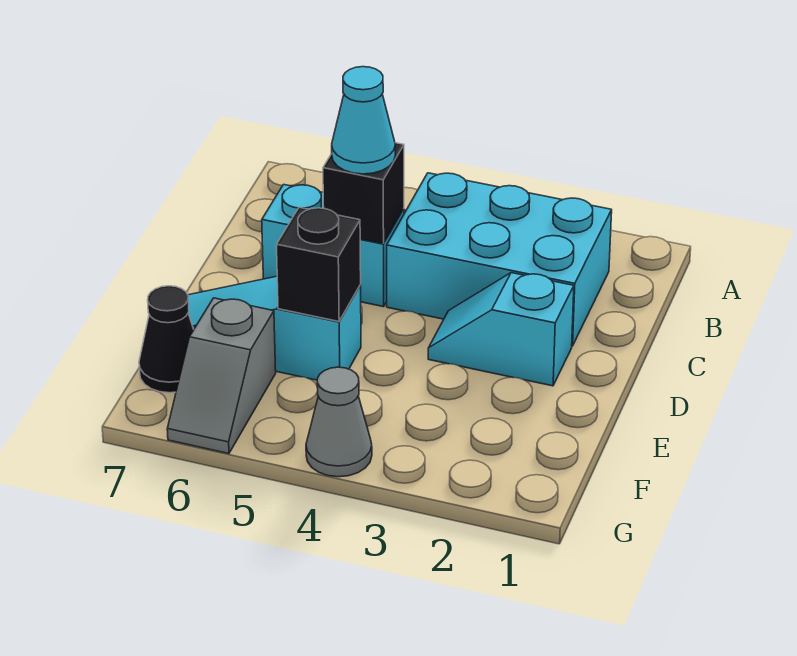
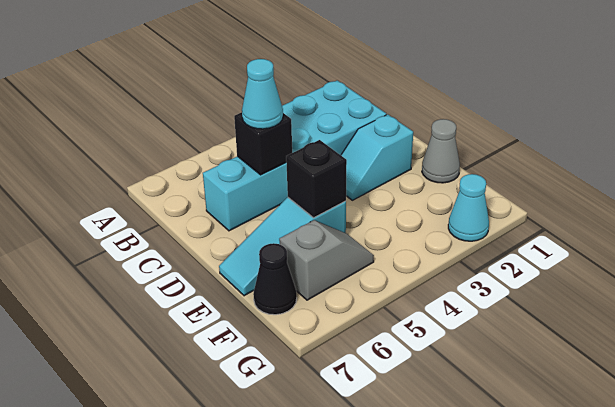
grey slope F6:G6 level 1 top F -> grey slope F5:F6 level 1 top 6
none -> cyan cone G2 level 1
grey cone G4 level 1 -> grey cone E1 level 1

